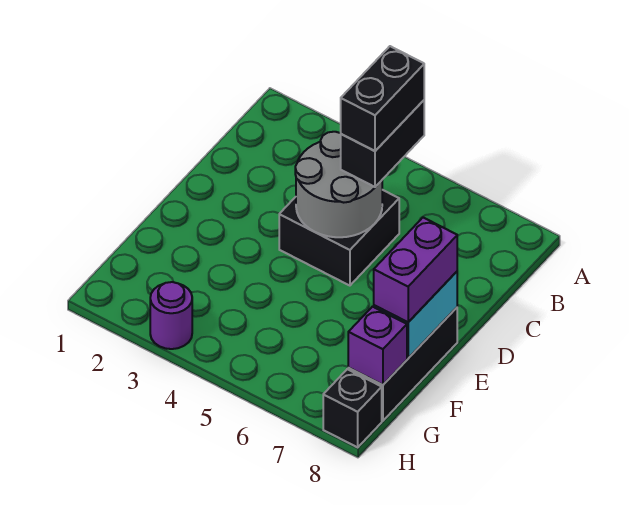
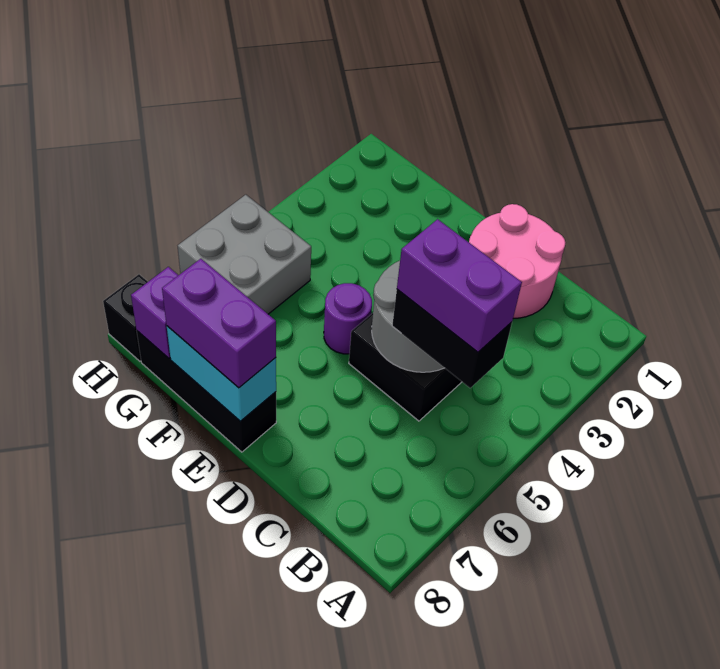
black brick B5:C5 level 4 -> purple brick B5:C5 level 4
none -> pink round brick C1:D2 level 1
none -> grey brick G5:H6 level 1
purple round brick H3 level 1 -> purple round brick E5 level 1

